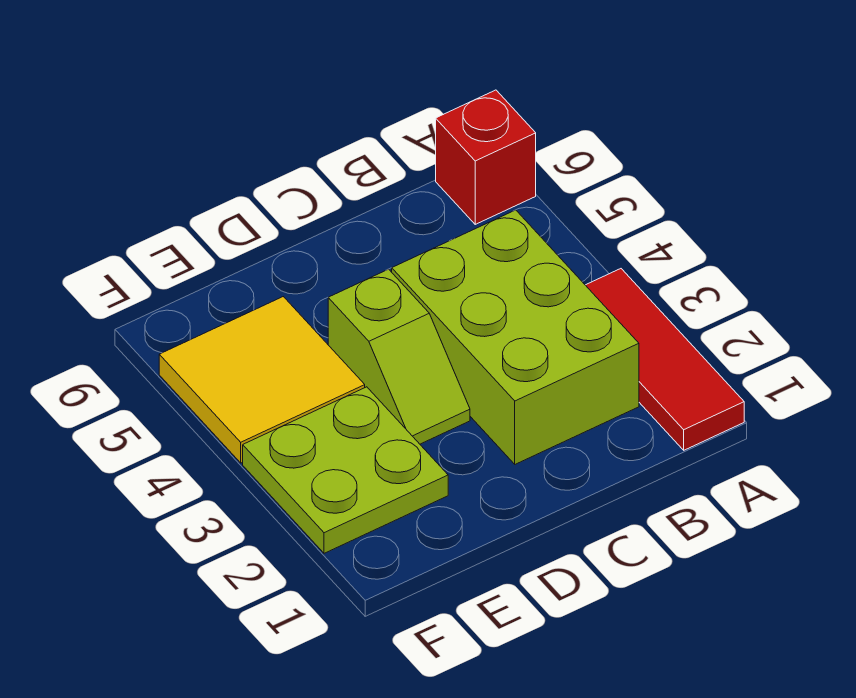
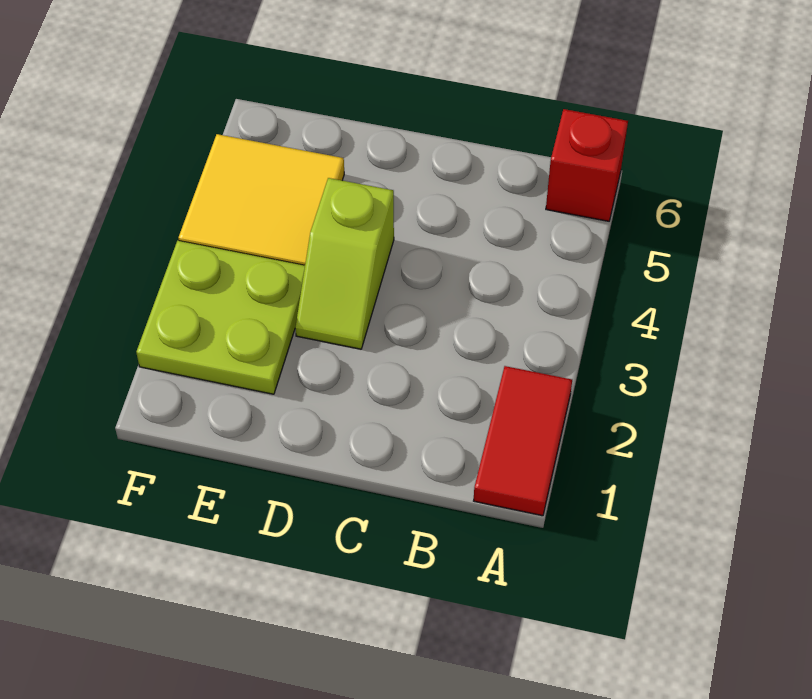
red tile A1:A3 level 1 -> red tile A1:A2 level 1
lime brick B2:C4 level 1 -> none

